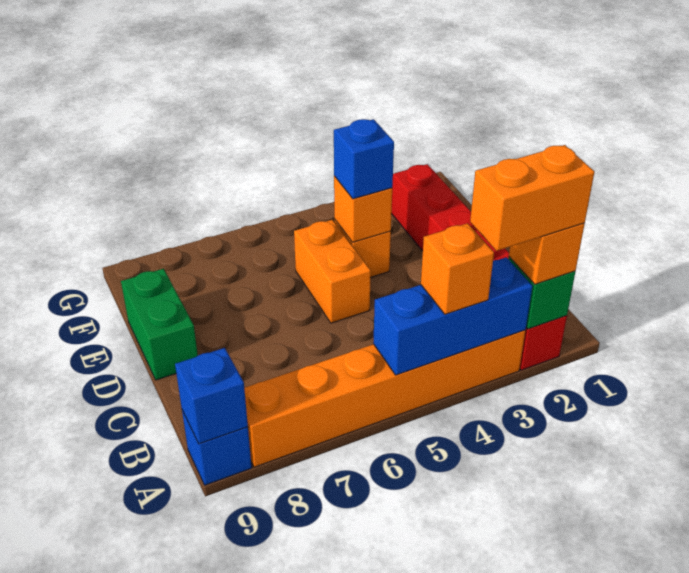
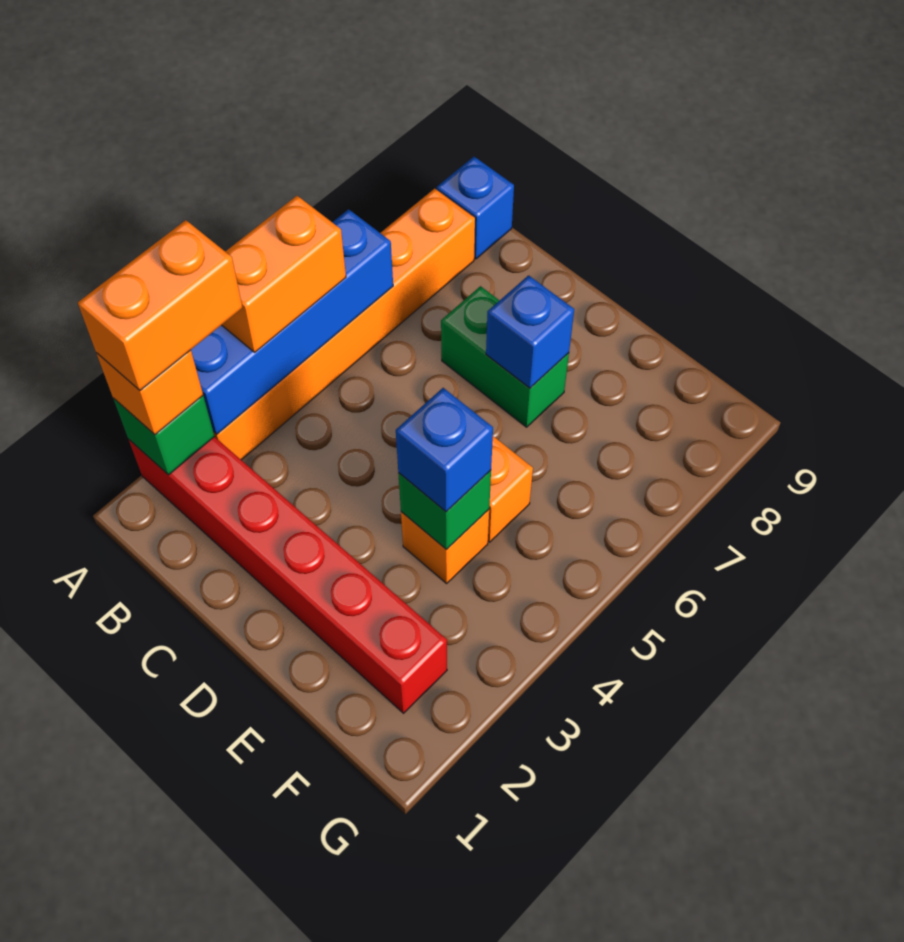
blue brick A3:A5 level 2 -> blue brick A3:A6 level 2
orange brick A4 level 3 -> orange brick A4:A5 level 3
blue brick A9 level 2 -> blue brick D7 level 2
green brick D9:E9 level 1 -> green brick C7:D7 level 1
orange brick E4 level 2 -> green brick E4 level 2

